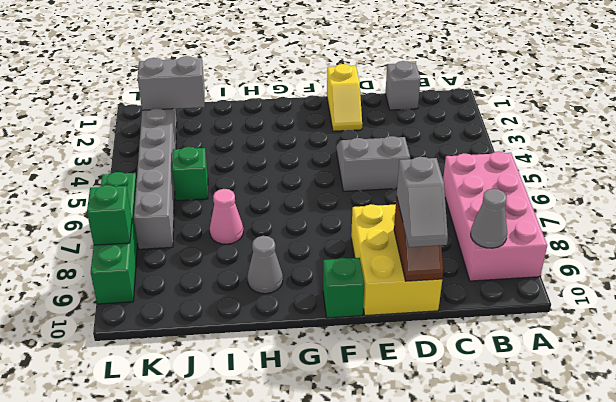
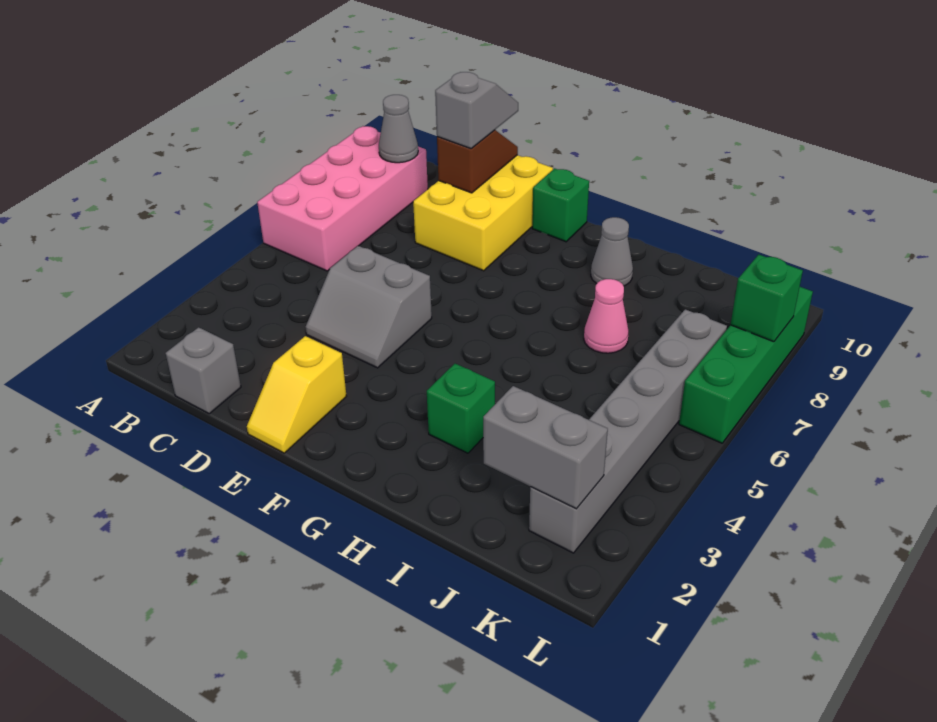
yellow slope E1:E2 level 1 top 1 -> yellow slope E1:E2 level 1 top 2
green brick J5 level 1 -> green brick H3 level 1

